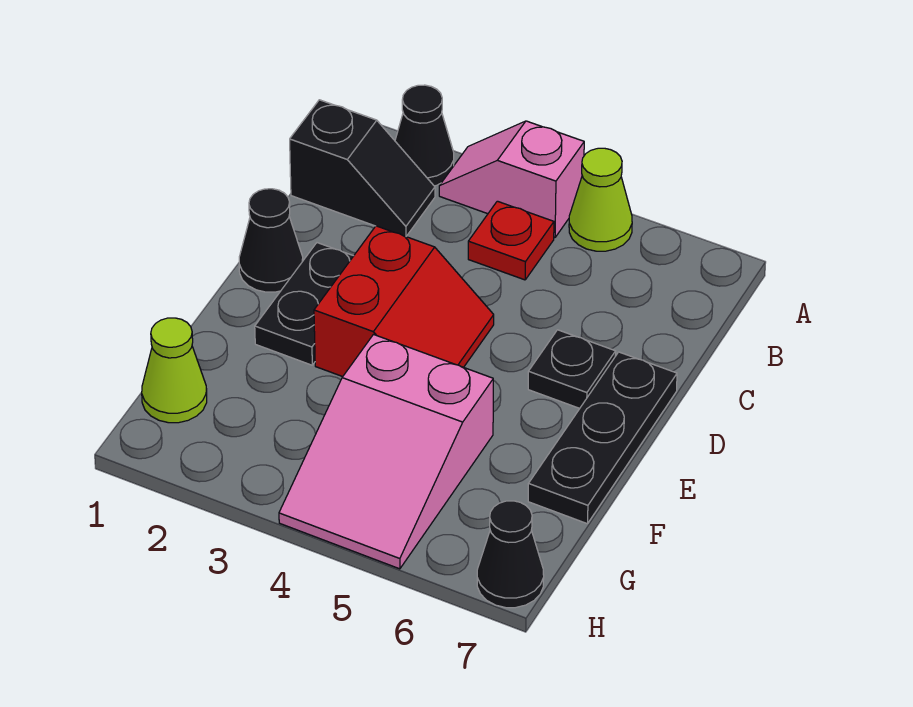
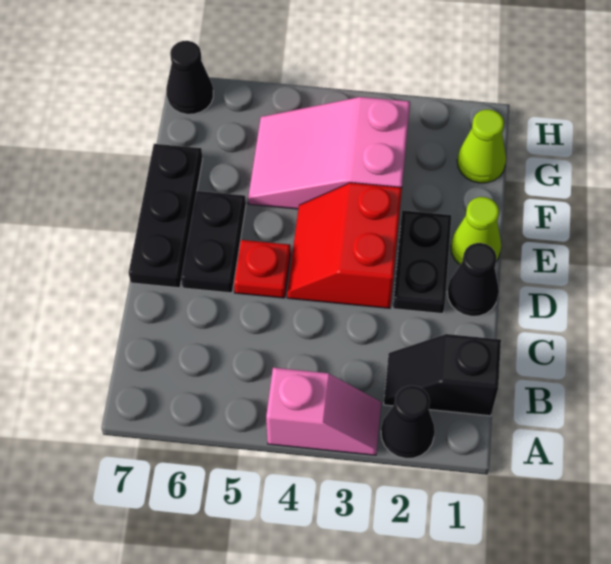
lime cone A5 level 1 -> lime cone E1 level 1
red plate B4 level 1 -> red plate D5 level 1
black plate D6 level 1 -> black plate D6:E6 level 1
pink slope F4:H5 level 1 top F -> pink slope F3:G5 level 1 top 3

